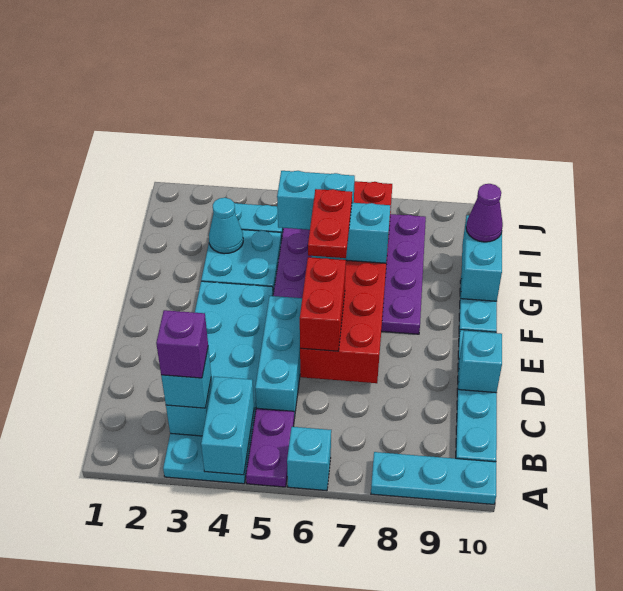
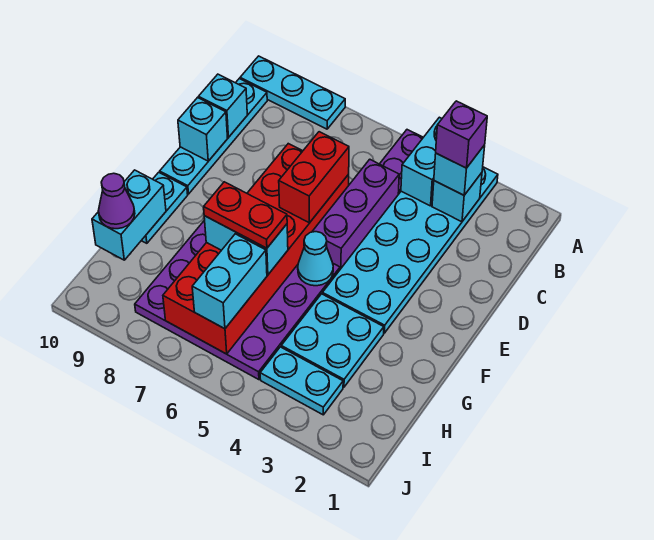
cyan brick A6 level 1 -> cyan brick C10 level 2
cyan brick C5:E5 level 1 -> purple brick C5:E5 level 1
red plate F6:G6 level 4 -> red plate G6:G7 level 4
cyan cone H3 level 2 -> cyan cone F5 level 2
cyan brick H5:H6 level 3 -> cyan brick H6:I6 level 3

